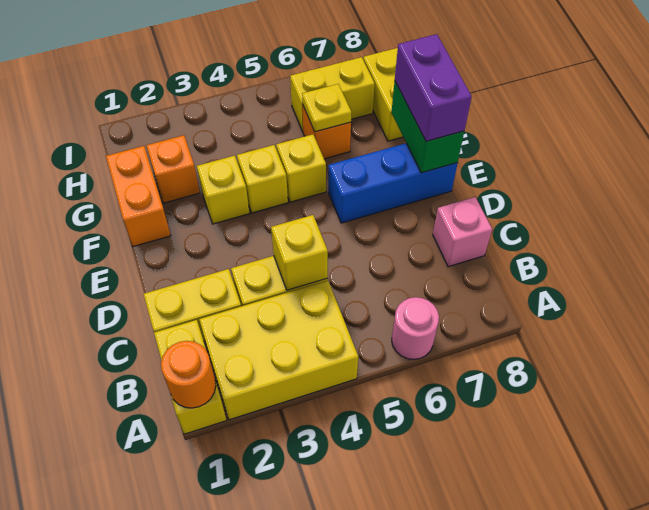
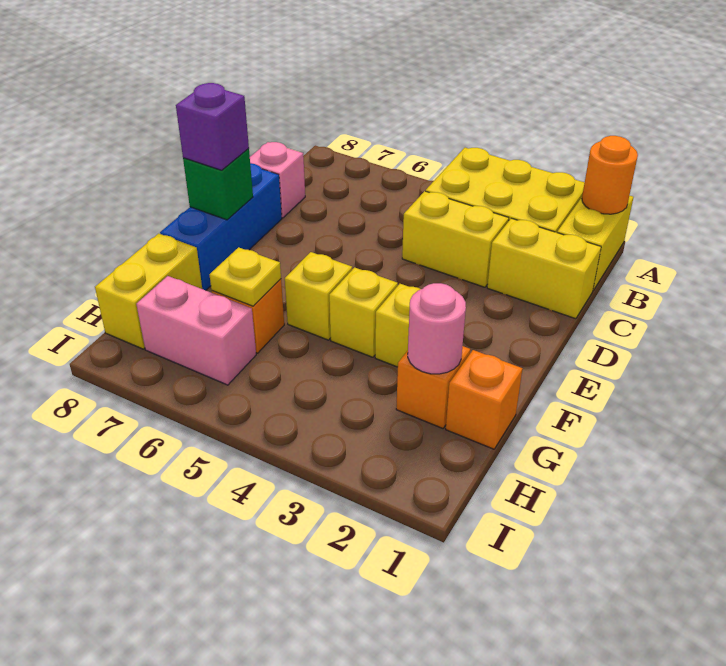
pink round brick A6 level 1 -> pink round brick G2 level 2
yellow brick C4 level 2 -> none
blue brick E6:E8 level 1 -> blue brick D8:F8 level 1
green brick E8:F8 level 2 -> green brick E8 level 2
purple brick E8:F8 level 3 -> purple brick E8 level 3
orange brick F1:G1 level 1 -> orange brick G1 level 1
yellow brick H6:H7 level 1 -> pink brick H6:H7 level 1

